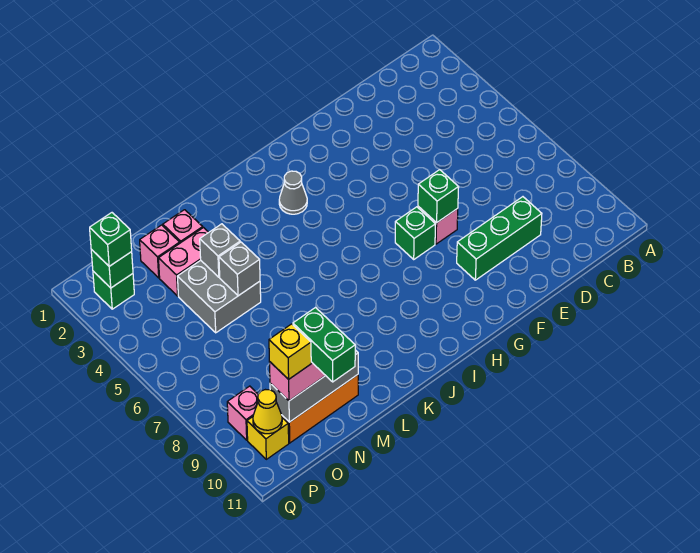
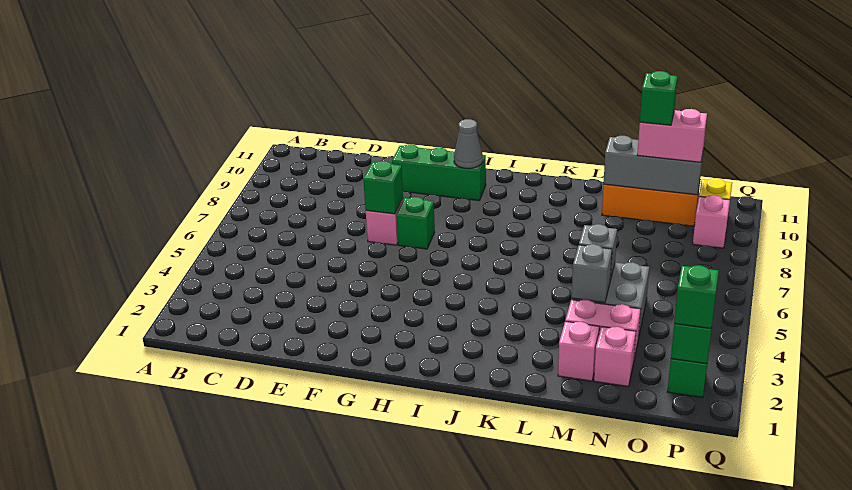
green brick D9:F9 level 1 -> green brick F10:H10 level 1
grey cone I3 level 1 -> grey cone H10 level 2
green brick N10:N11 level 4 -> green brick N10 level 4
yellow brick O10 level 4 -> none
yellow cone P10 level 2 -> none

